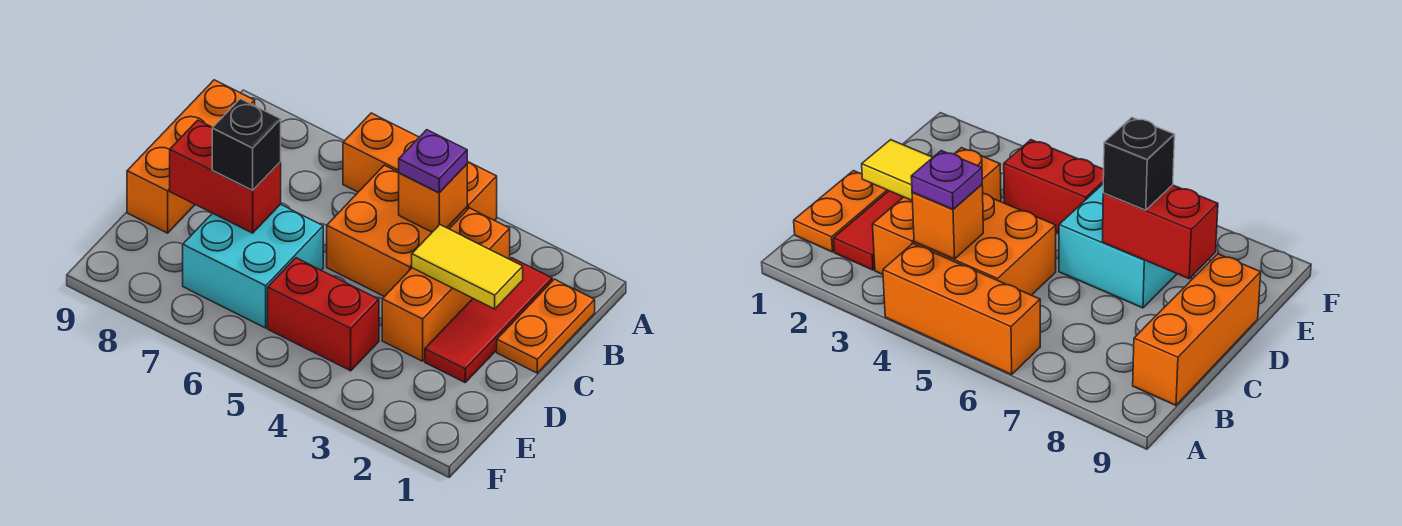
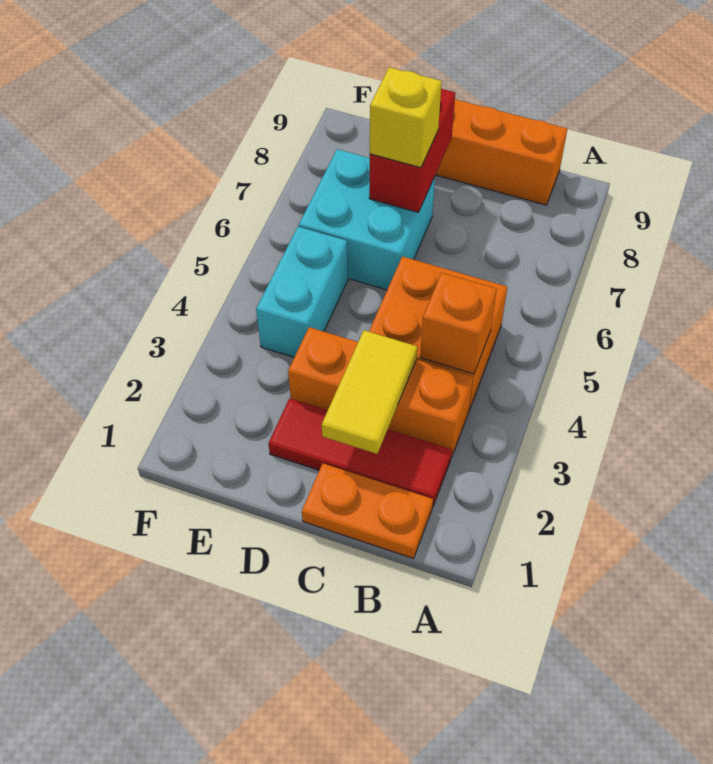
orange brick A4:A6 level 1 -> none
purple plate B4 level 3 -> none
black brick D7 level 3 -> yellow brick D7 level 3
red brick E4:E5 level 1 -> cyan brick E4:E5 level 1

